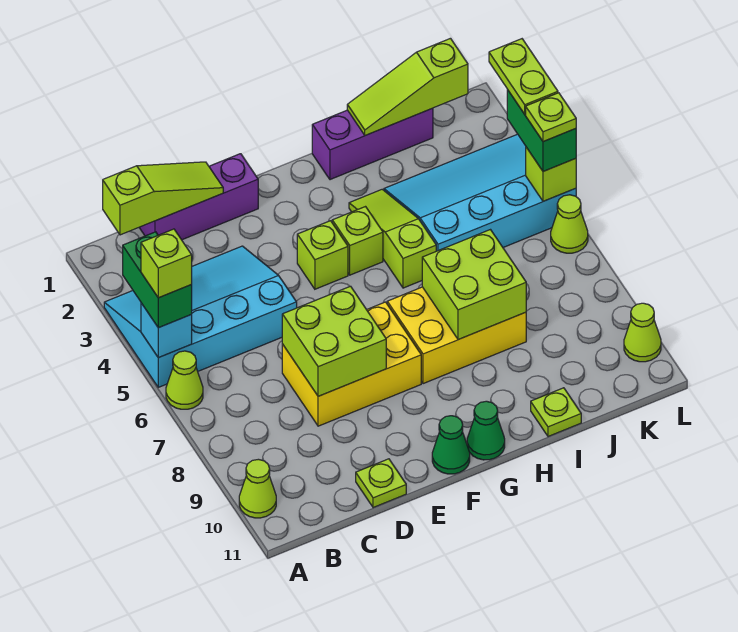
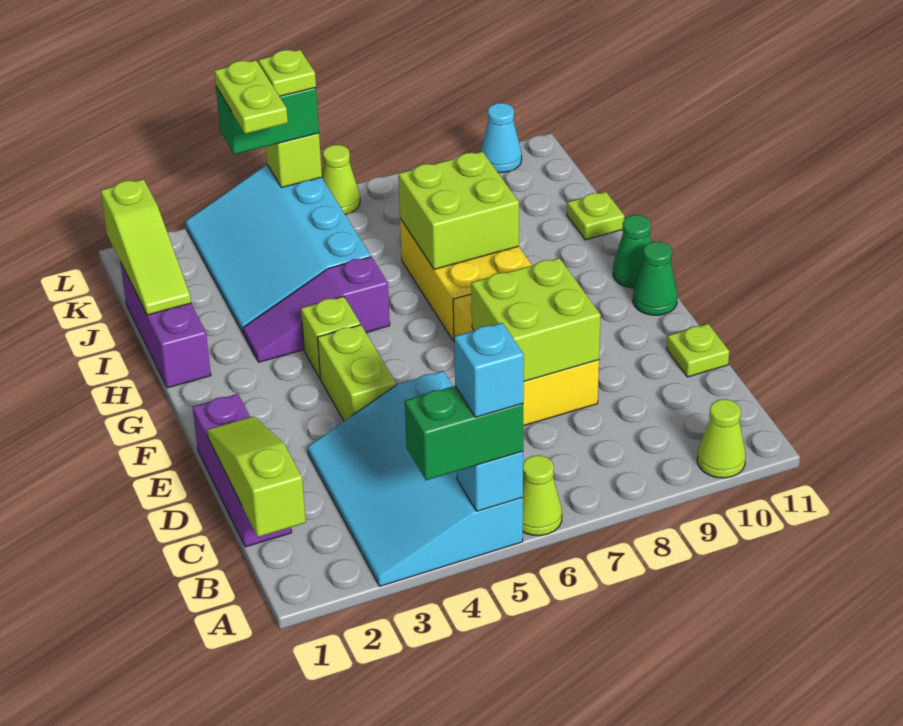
lime brick A5 level 4 -> cyan brick A5 level 4
lime brick F4 level 1 -> lime brick E4:F4 level 1
lime slope H3:H5 level 1 top 5 -> purple slope H3:H5 level 1 top 5
lime plate L3:L4 level 4 -> lime plate K4:L4 level 4
lime cone L10 level 1 -> cyan cone L10 level 1

